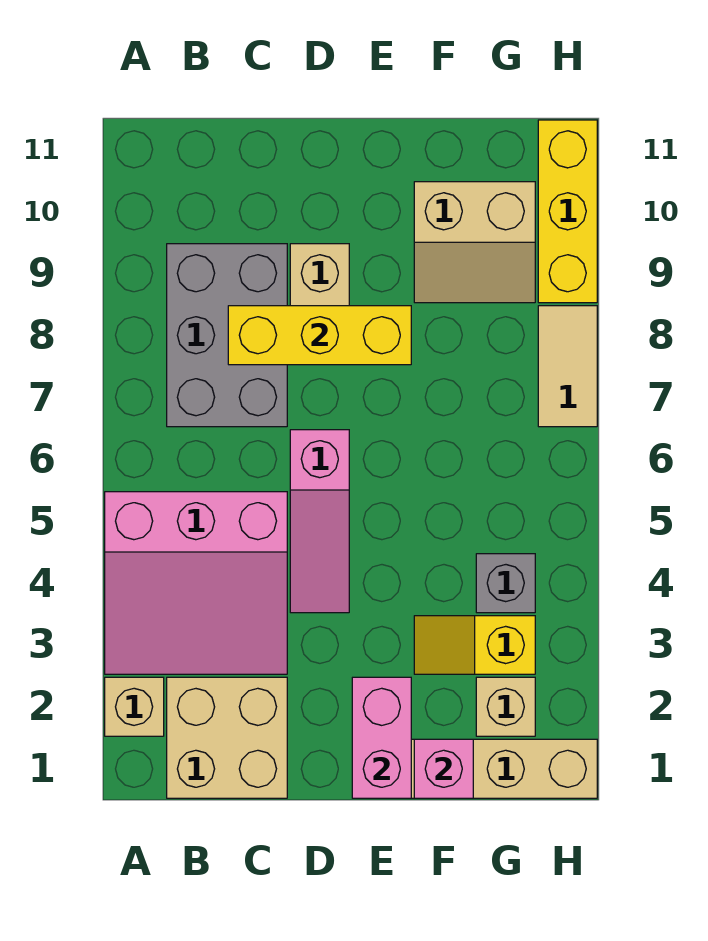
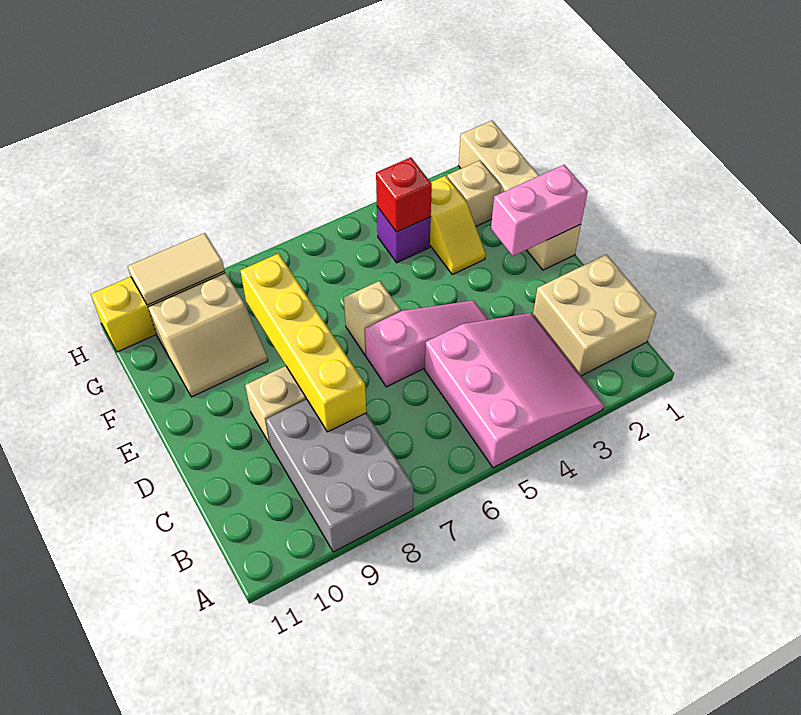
tan brick A2 level 1 -> tan brick E6 level 1
grey brick B7:C9 level 1 -> grey brick A8:C9 level 1
yellow brick C8:E8 level 2 -> yellow brick C8:F8 level 2
pink brick F1 level 2 -> none
tan slope F9:G10 level 1 top 10 -> tan slope F9:G10 level 1 top G
grey brick G4 level 1 -> purple brick G4 level 1
none -> red brick G4 level 2
tan tile H7:H8 level 1 -> tan tile H9:H10 level 2

